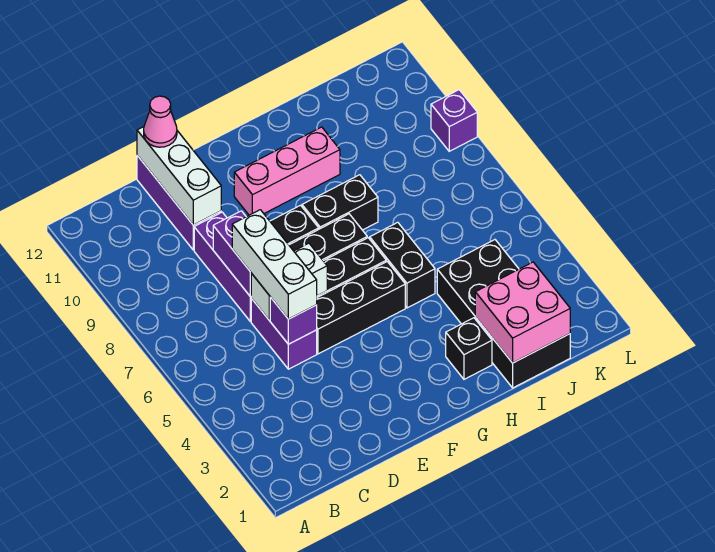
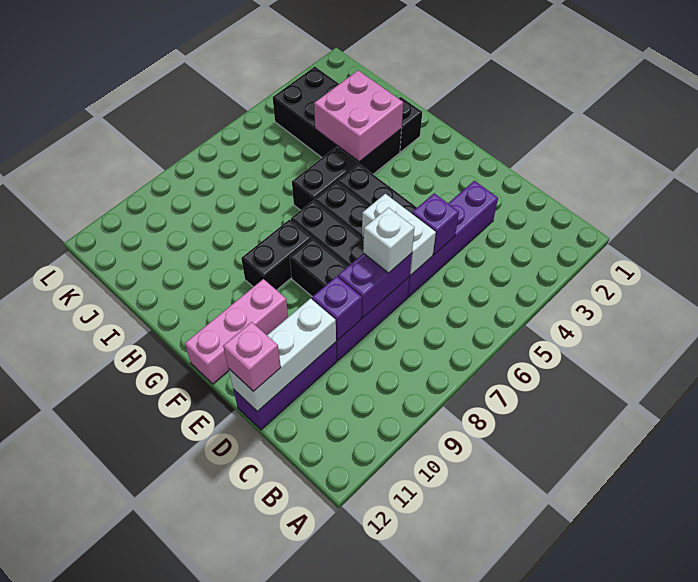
purple brick D5:D6 level 1 -> purple brick D3:D6 level 1
white brick D5:D7 level 3 -> white brick D7 level 3
pink cone D12 level 3 -> pink brick D12 level 3
pink brick F10:H10 level 1 -> pink brick F10:F12 level 1
black brick G8:H8 level 1 -> black brick G8:G9 level 1
black brick I1:J4 level 1 -> black brick H3:K4 level 1
pink brick I1:J2 level 2 -> pink brick H3:I4 level 2
purple brick L9 level 1 -> purple brick D9 level 2

